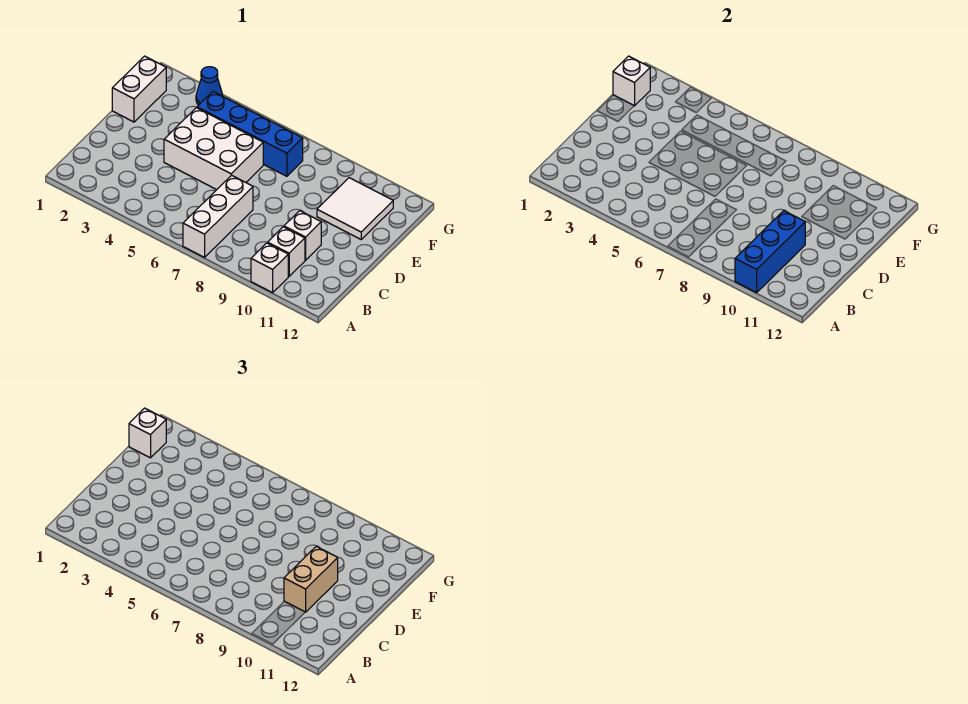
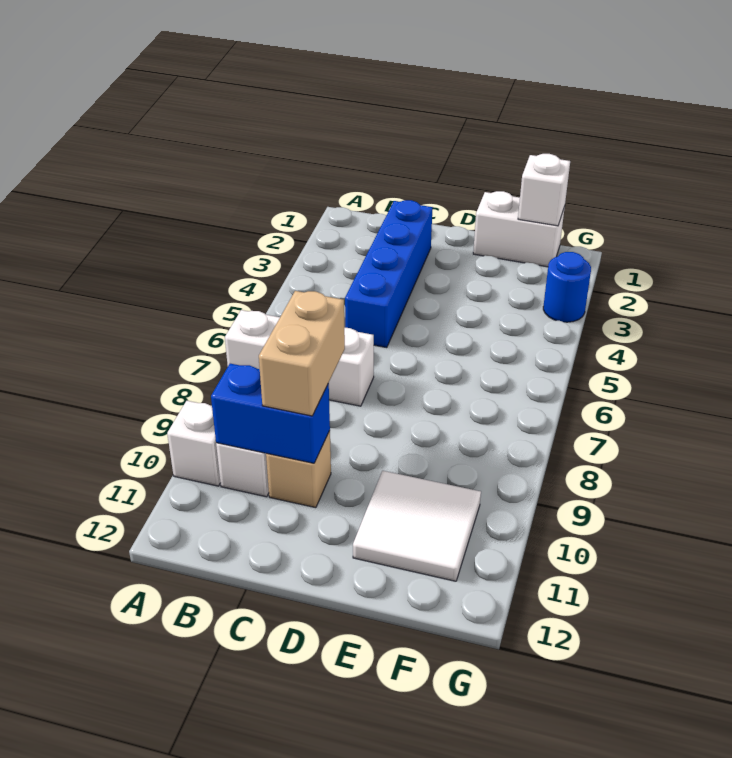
blue brick A10:C10 level 2 -> blue brick B10:C10 level 2
white brick C10 level 1 -> tan brick C10 level 1
tan brick C10:D10 level 3 -> tan brick C9:C10 level 3
white brick D4:E6 level 1 -> none
white brick F1 level 3 -> none
blue brick F4:F7 level 1 -> blue brick C2:C5 level 1
blue cone G3 level 1 -> blue round brick G3 level 1

